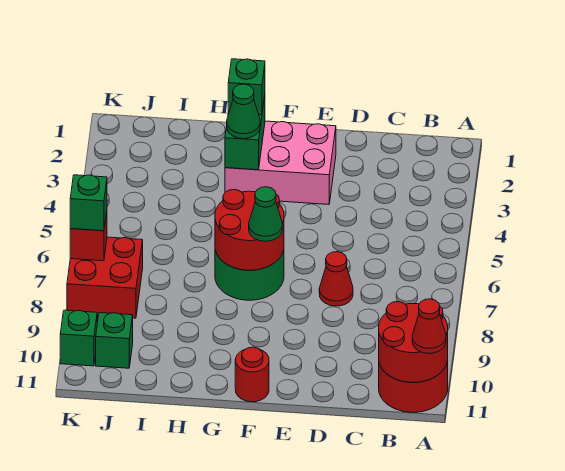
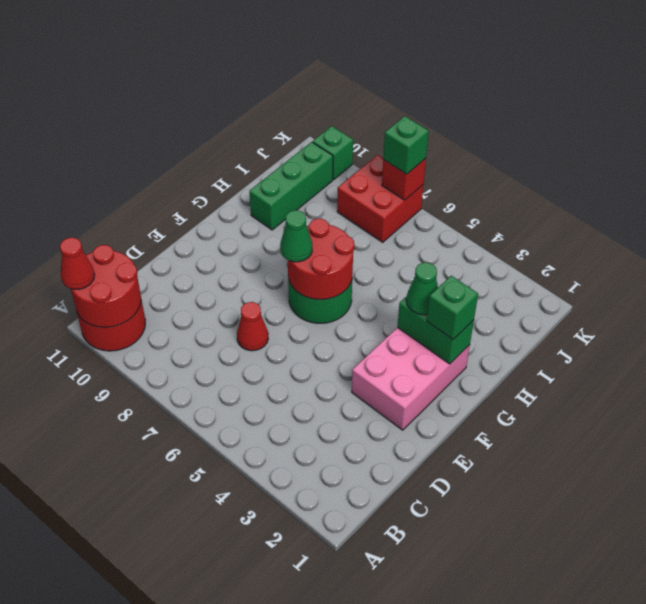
red round brick F11 level 1 -> none
green brick J10 level 1 -> green brick H10:J10 level 1

